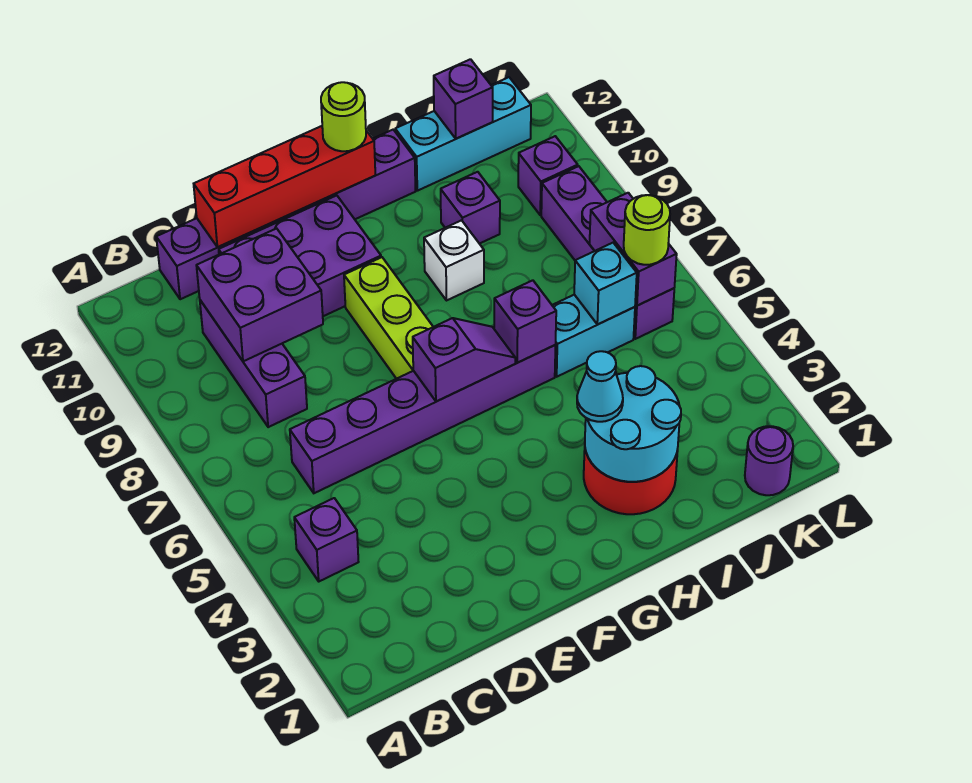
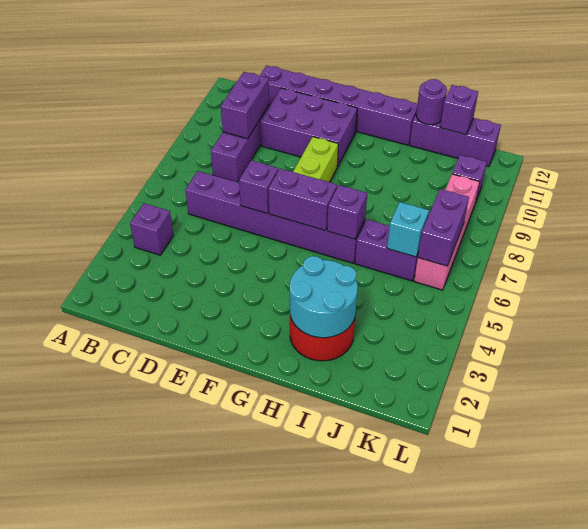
purple brick C9:D10 level 2 -> purple brick C9:C10 level 2
red brick D12:G12 level 2 -> none
purple slope F6:G6 level 2 top F -> purple brick F6:G6 level 2
lime round brick G12 level 3 -> none
cyan cone H3 level 3 -> none
white brick H9 level 1 -> none
cyan brick I6:J6 level 1 -> purple brick I6:J6 level 1
purple brick I10 level 1 -> purple brick E6 level 2
cyan brick I12:K12 level 1 -> purple brick I12:K12 level 1
purple round brick K1 level 1 -> purple round brick I12 level 2
purple brick K6:K9 level 1 -> pink brick K6:K9 level 1
lime round brick K6 level 3 -> none

